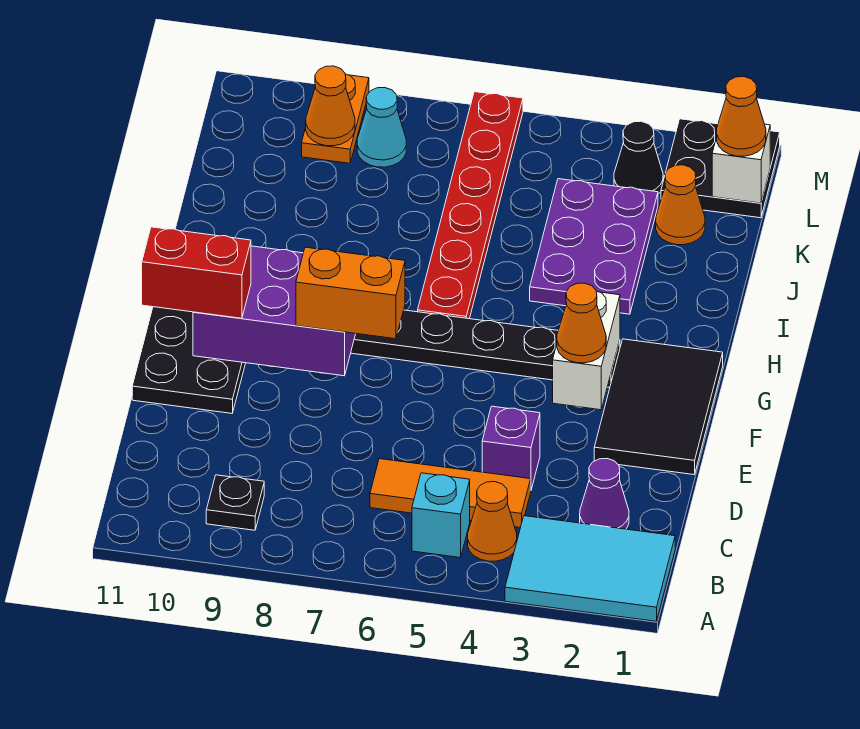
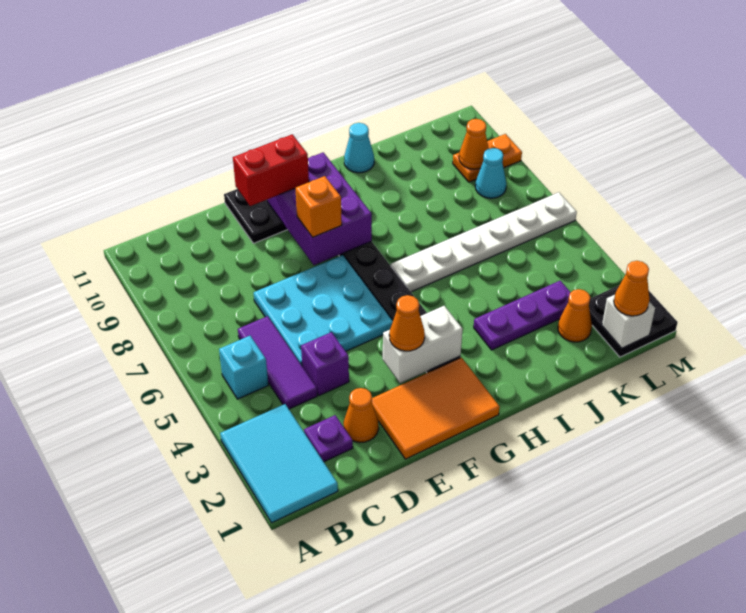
orange cone B4 level 1 -> orange cone D2 level 1
black plate B9 level 1 -> none
purple cone C2 level 1 -> purple plate C2 level 1
orange tile C4:C6 level 1 -> purple tile C4:C6 level 1
none -> cyan plate D5:F7 level 1
black tile E1:G2 level 1 -> orange tile E1:G2 level 1
orange brick F7:F8 level 3 -> orange brick F8 level 3
red brick F10:F11 level 3 -> red brick E10:F10 level 3
red plate H6:M6 level 1 -> white plate H6:M6 level 1
purple plate I3:K4 level 1 -> purple plate I3:K3 level 1
none -> cyan cone I11 level 1
black cone L3 level 1 -> none

